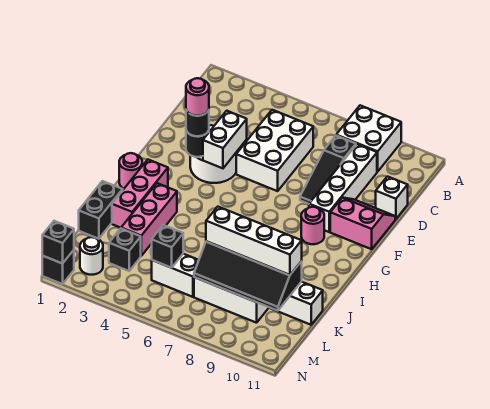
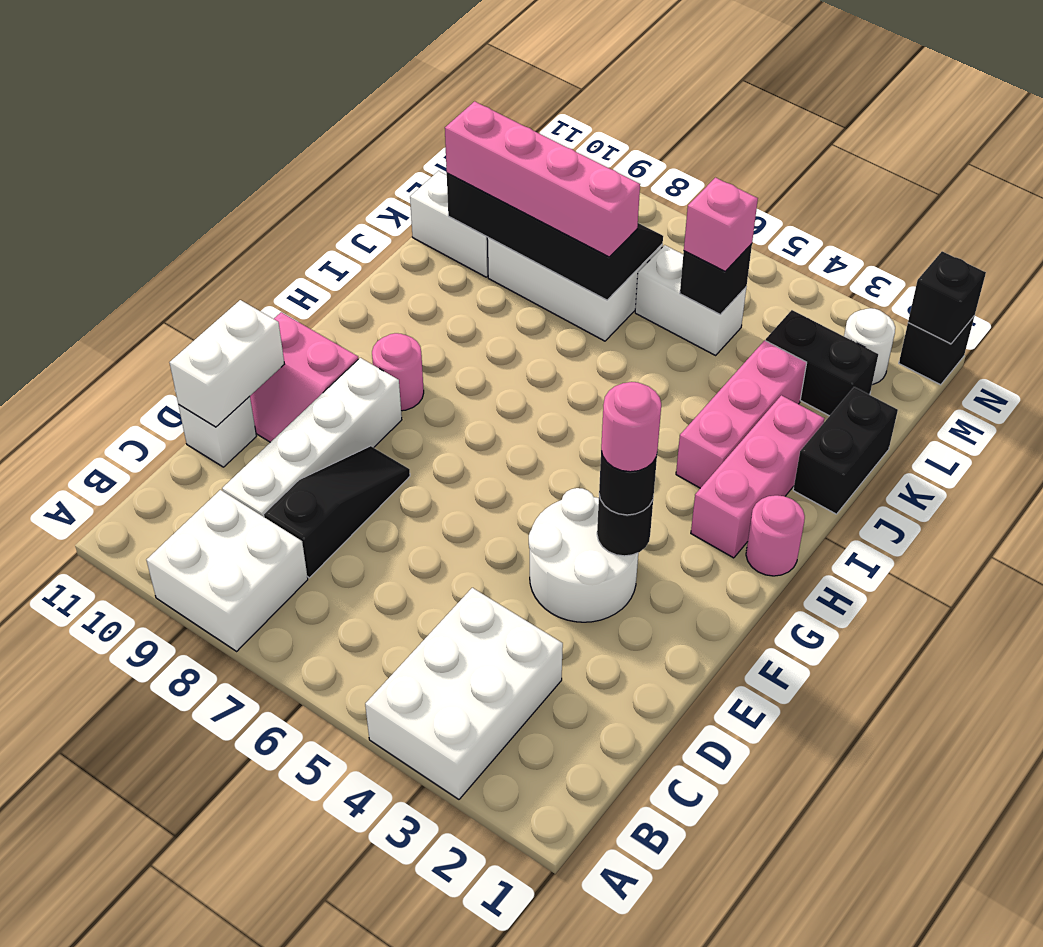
white brick C5:E6 level 1 -> white brick A3:C4 level 1
white brick E4:F4 level 2 -> white brick D11:E11 level 2
white brick K7:K10 level 3 -> pink brick K7:K10 level 3
black brick L3 level 1 -> black brick L2:L3 level 1
none -> pink brick L5 level 3

